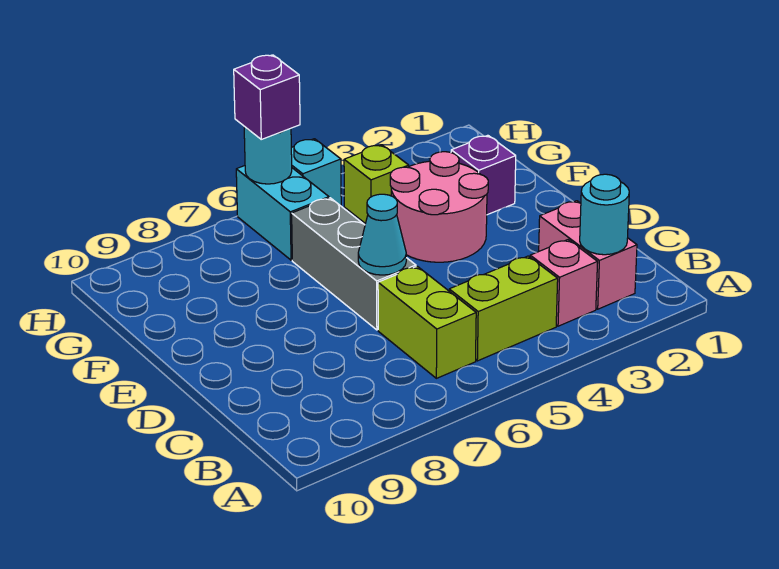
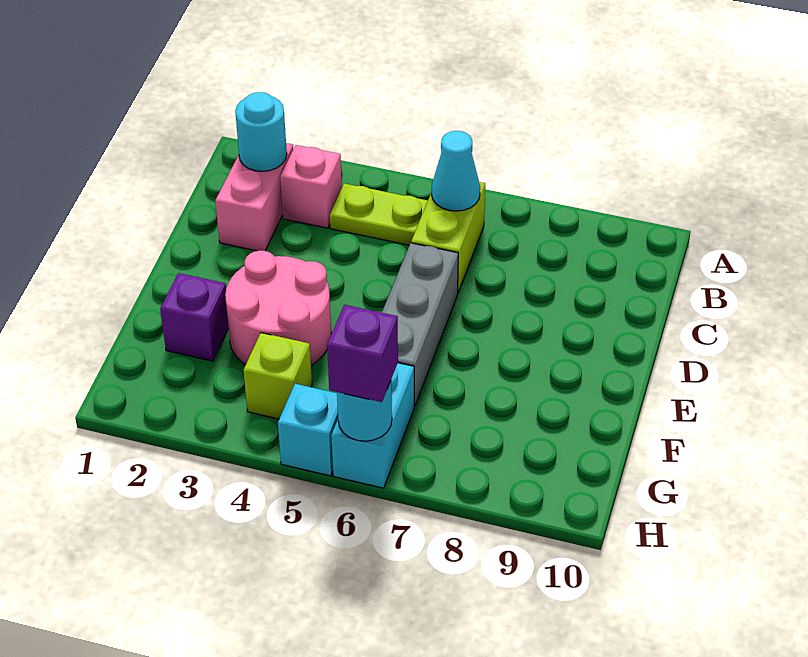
lime brick B4:B5 level 1 -> lime plate B4:B5 level 1
cyan cone D6 level 2 -> cyan cone B6 level 2

